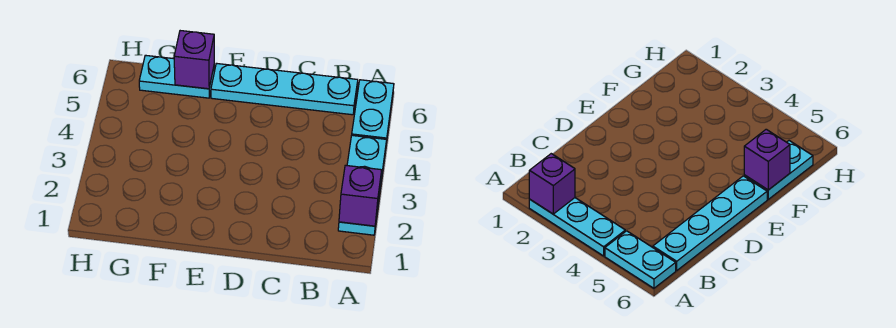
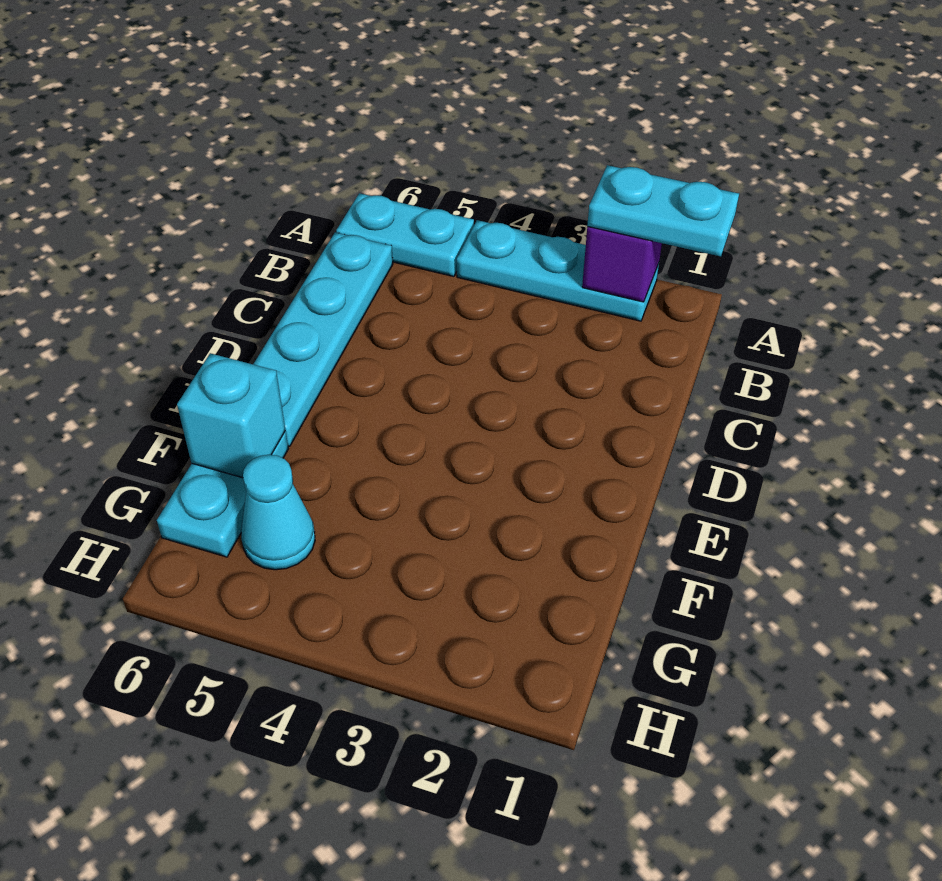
none -> cyan plate A1:A2 level 3
purple brick F6 level 2 -> cyan brick F6 level 2
none -> cyan cone G5 level 1

